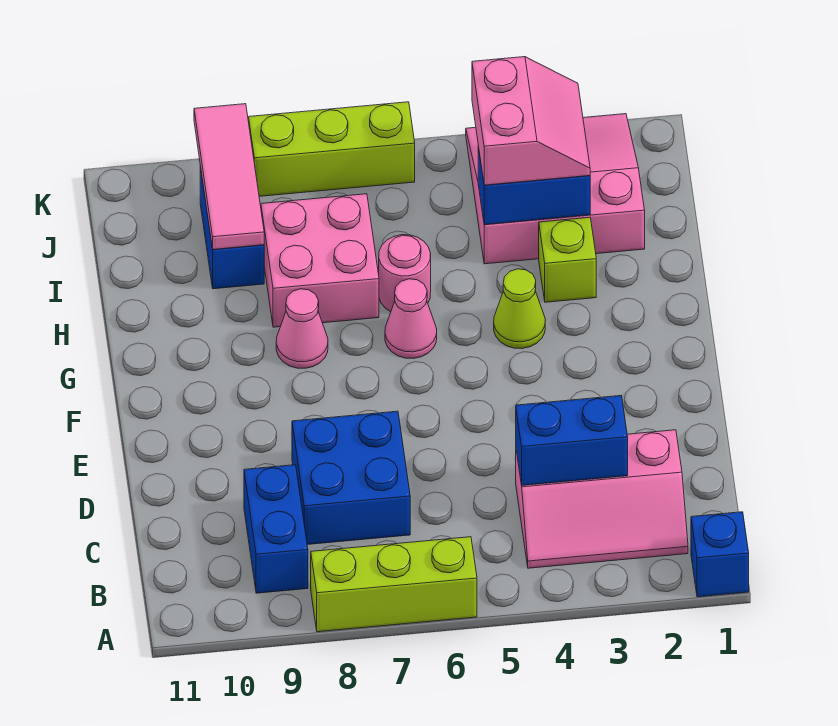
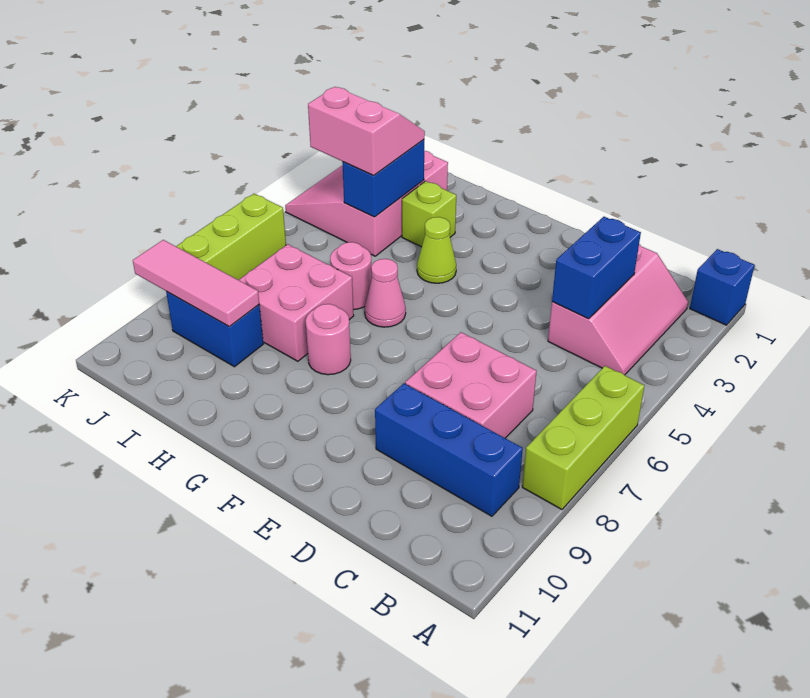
blue brick B9:C9 level 1 -> blue brick B9:D9 level 1
blue brick C7:D8 level 1 -> pink brick C7:D8 level 1
pink cone G8 level 1 -> pink round brick G8 level 1

